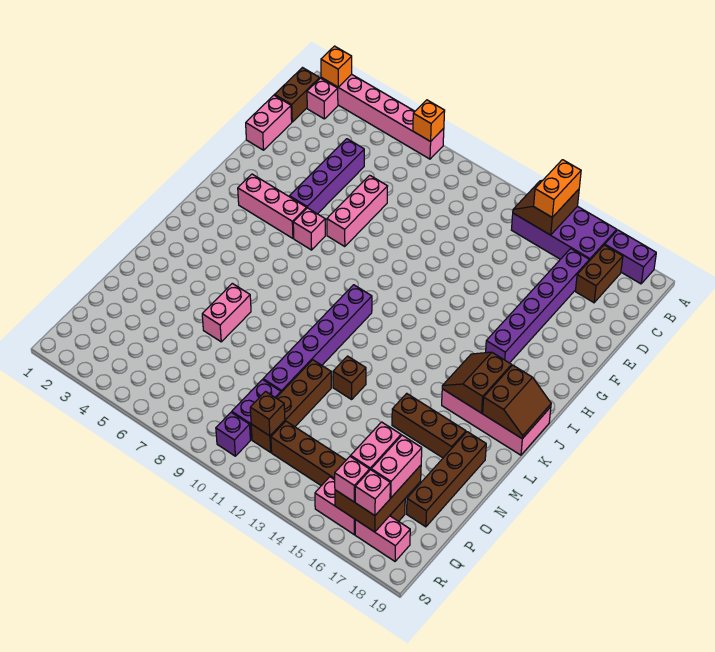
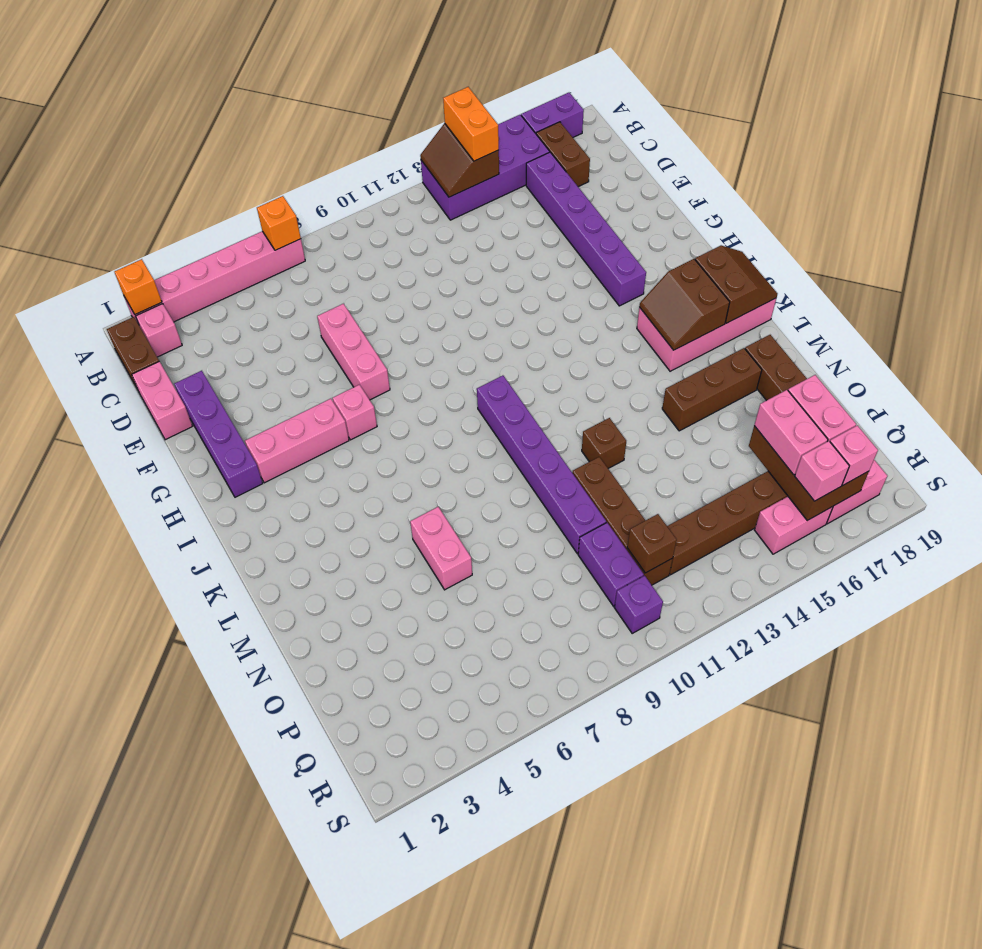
purple brick D5:G5 level 1 -> purple brick E2:H2 level 1

